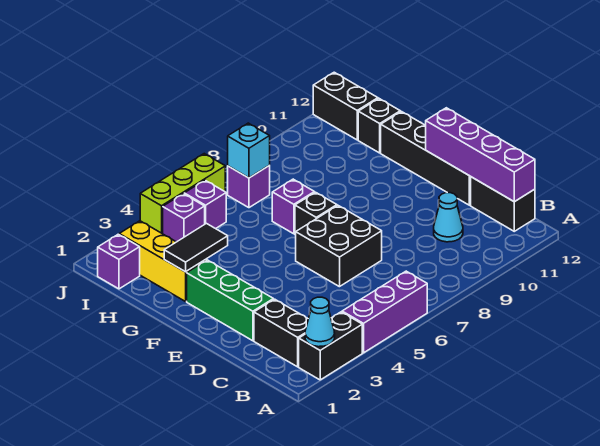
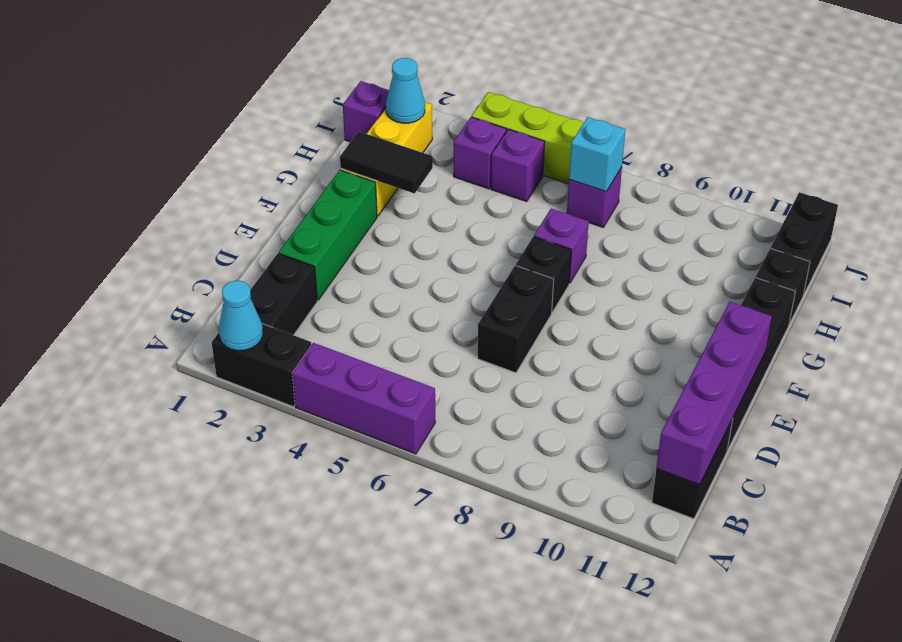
cyan cone C10 level 1 -> cyan cone I2 level 2
black brick D6:E7 level 1 -> black brick D7:E7 level 1

